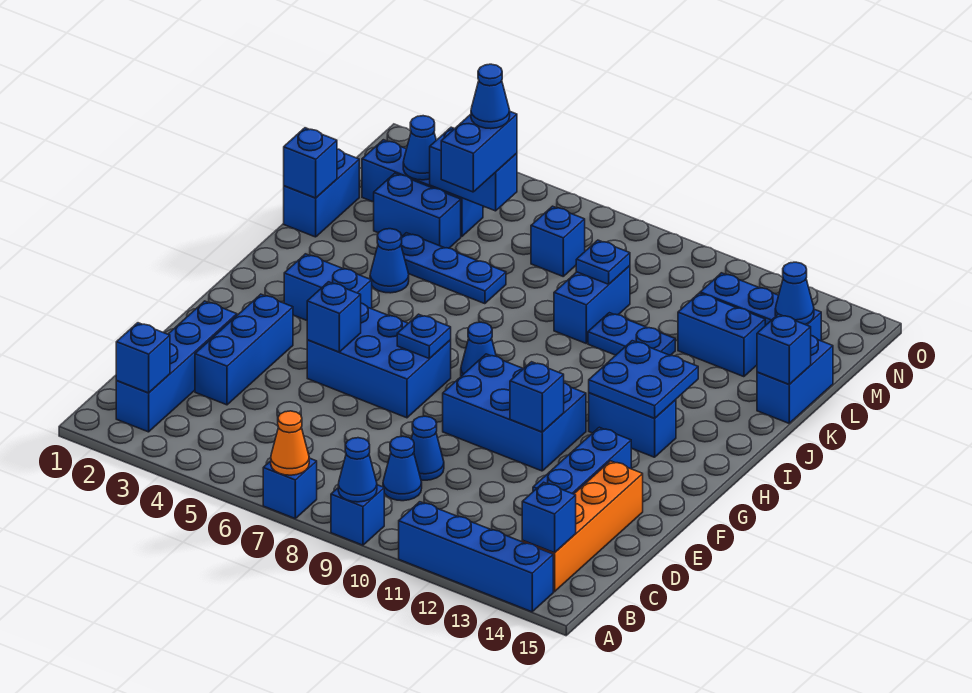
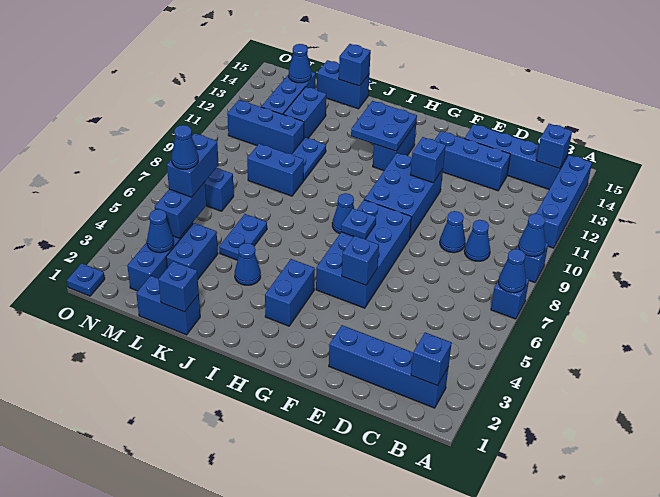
orange cone A7 level 2 -> blue cone A7 level 2
orange brick B14:E14 level 1 -> blue brick B14:E14 level 1
blue brick D3:F3 level 1 -> blue brick L11:N11 level 1
blue brick F5:G7 level 1 -> blue brick F5:G8 level 1
blue plate K4:K6 level 1 -> blue plate K5:K6 level 1
blue brick L5:M5 level 3 -> blue brick M5:M6 level 3
blue plate L9 level 2 -> blue plate O1 level 1

